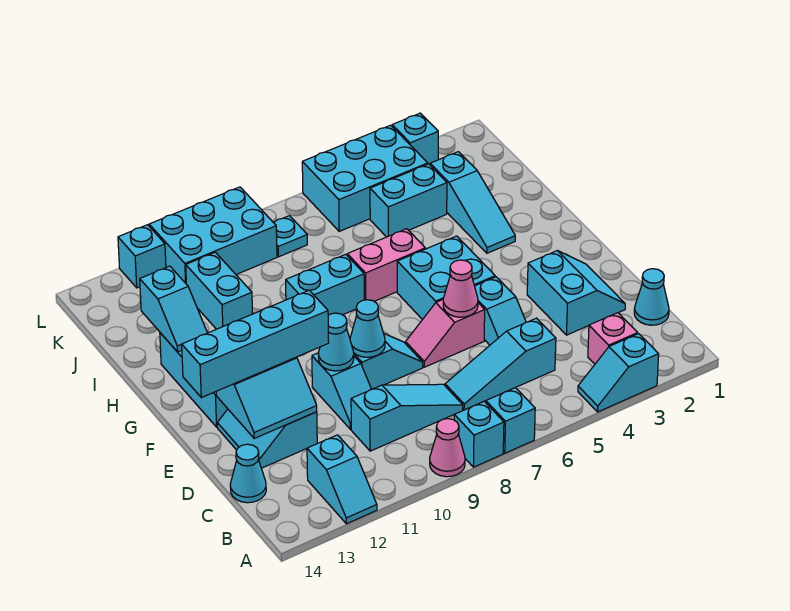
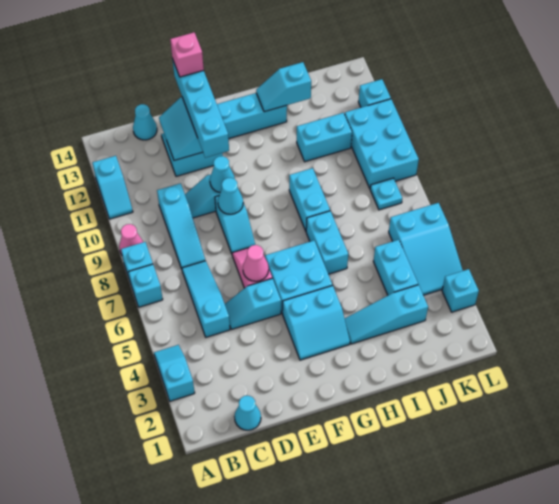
cyan slope A12:B12 level 1 top B -> cyan slope A11:A12 level 1 top 12
pink brick B3 level 1 -> pink brick E14 level 4
cyan slope D2:E3 level 1 top 3 -> cyan slope F3:G4 level 1 top 4
pink brick H6:H7 level 1 -> cyan brick H6:H7 level 1
cyan brick K4:L6 level 1 -> cyan slope K4:L6 level 1 top 6

